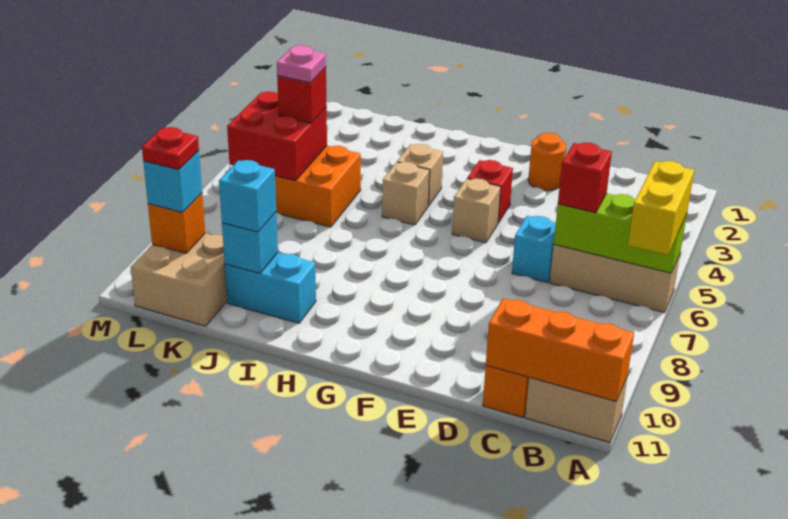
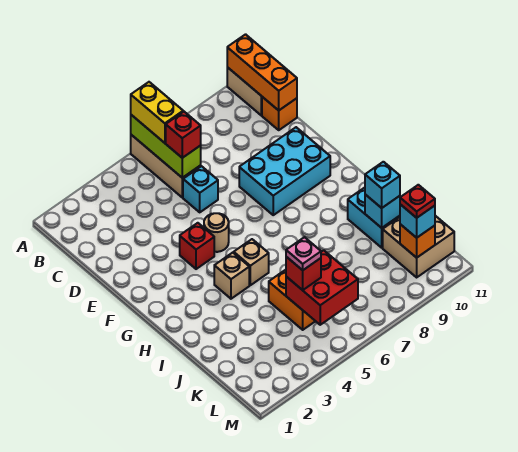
yellow brick A6:A7 level 3 -> yellow brick A6:B6 level 3
orange round brick E2 level 1 -> none
none -> cyan brick E8:F10 level 1
tan brick F5 level 1 -> tan round brick F5 level 1

